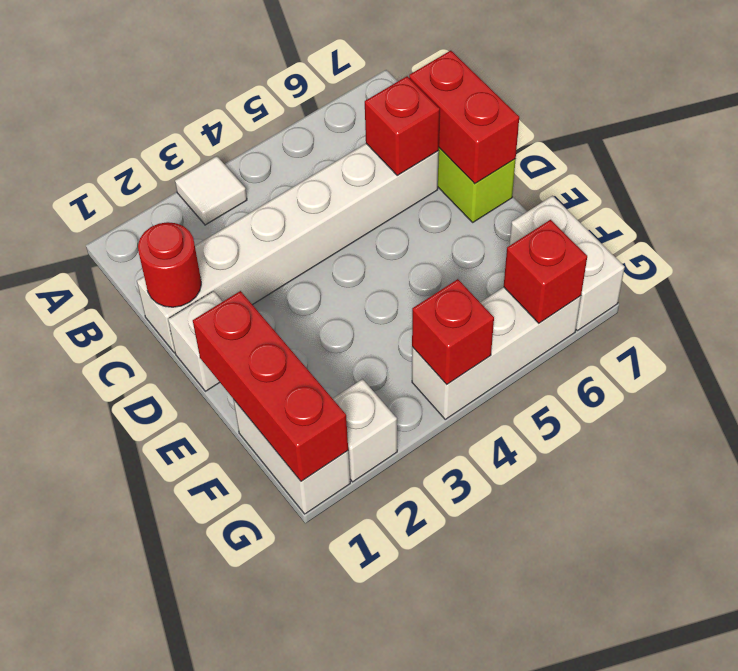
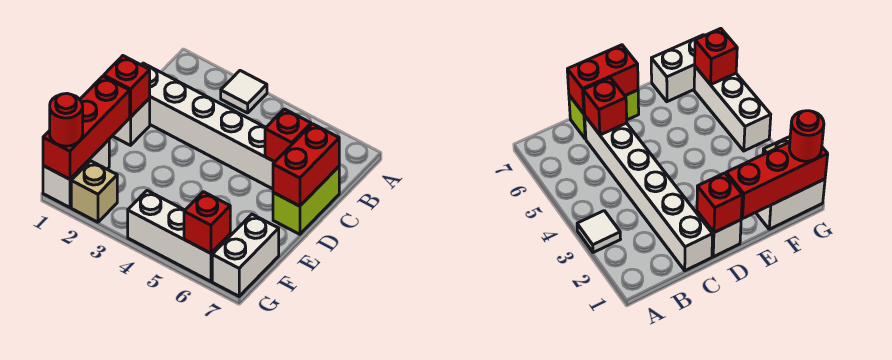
red round brick C1 level 2 -> red round brick G1 level 3
white brick G2 level 1 -> tan brick G2 level 1
red brick G4 level 2 -> red brick D1 level 2

